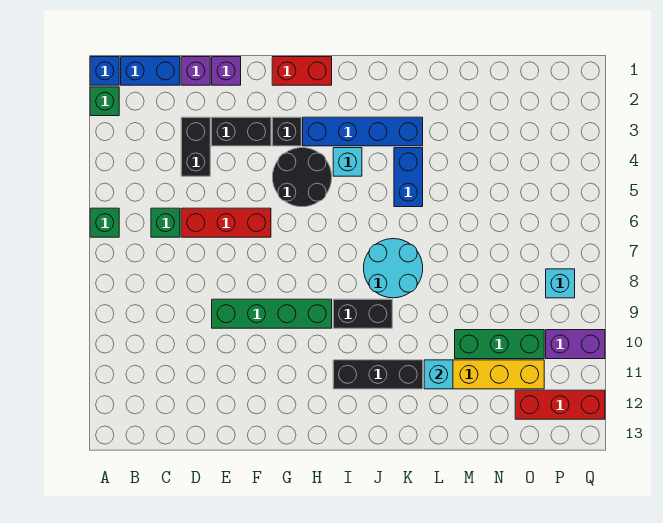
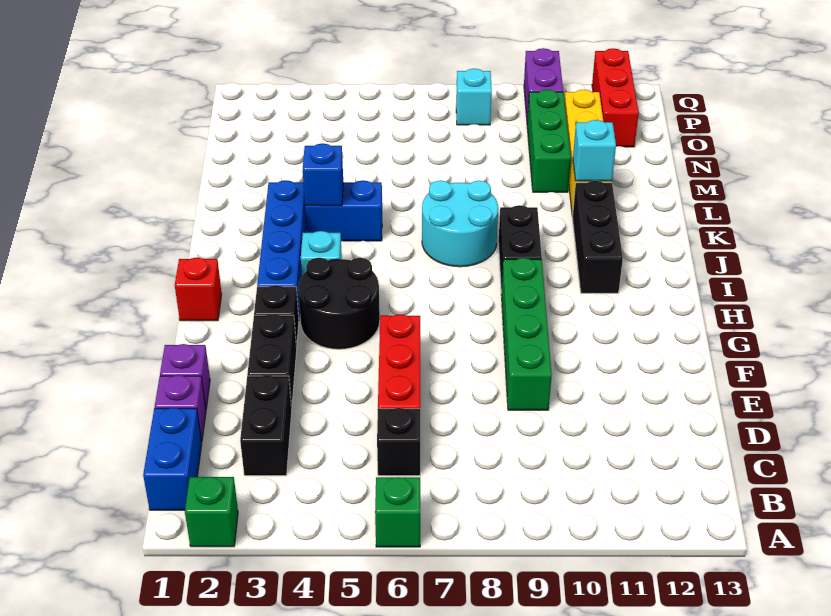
blue brick A1 level 1 -> blue brick K4 level 2
green brick C6 level 1 -> black brick C6 level 1
black brick D3:D4 level 1 -> black brick C3:D3 level 1
red brick G1:H1 level 1 -> red brick H1 level 1

